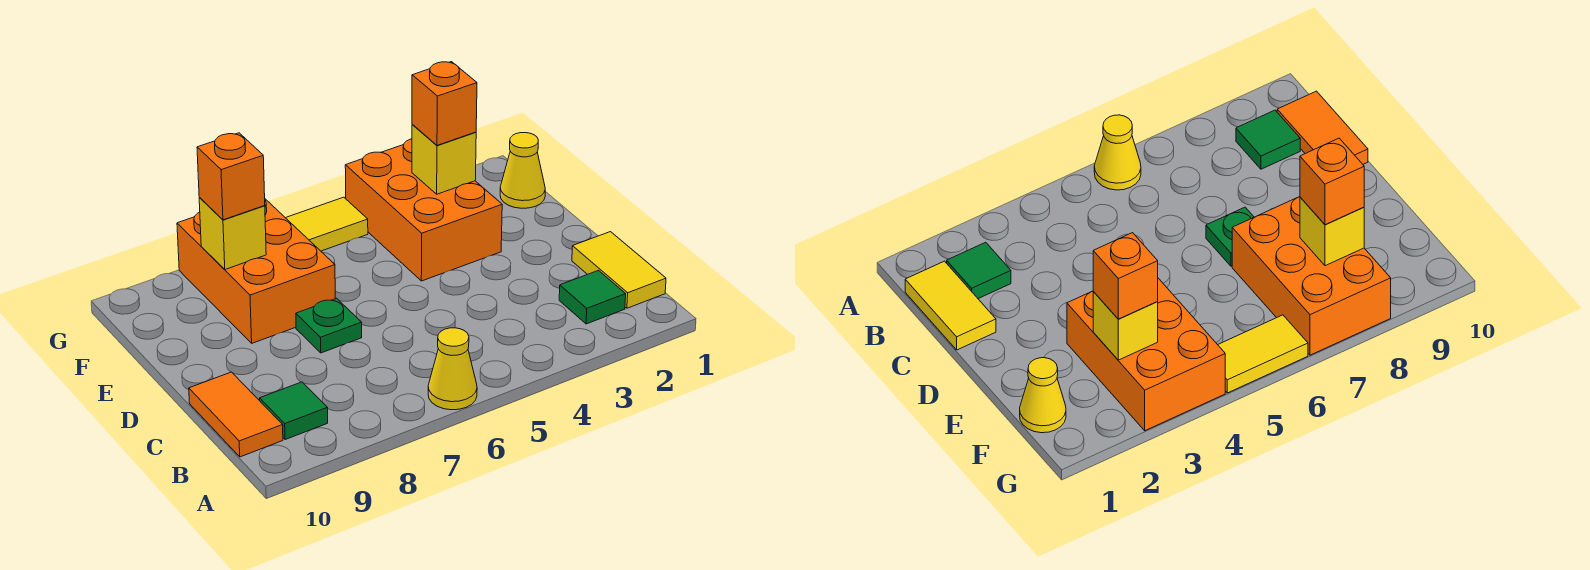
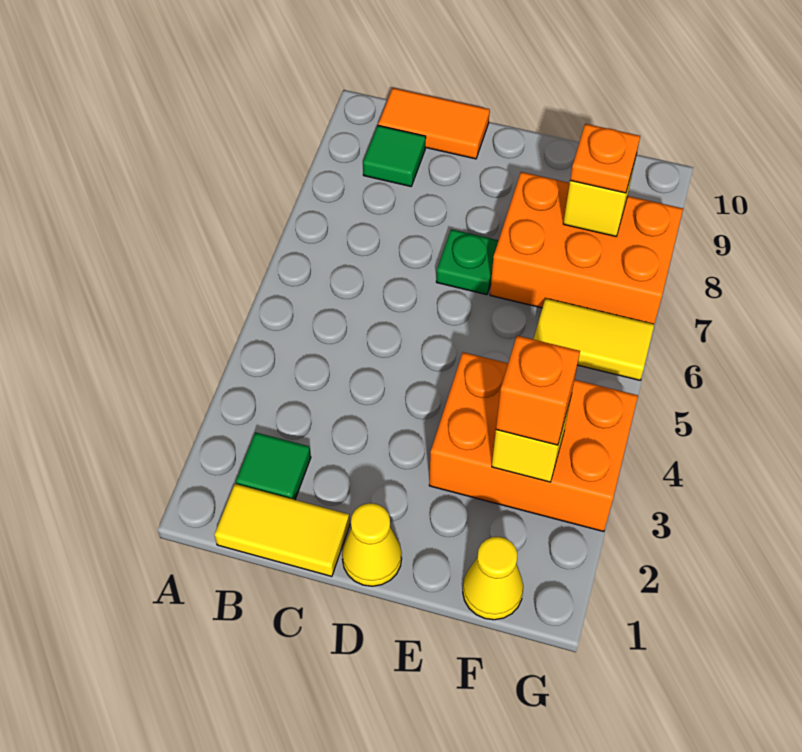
yellow cone A6 level 1 -> yellow cone D1 level 1
orange brick F8 level 3 -> orange plate F8 level 3
yellow tile G5:G6 level 1 -> yellow tile F6:G6 level 1

